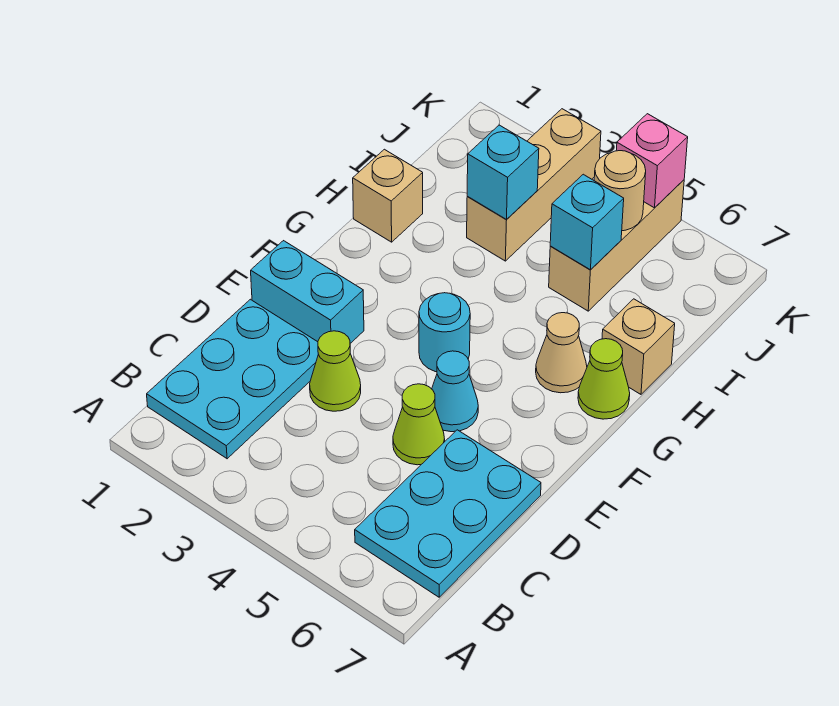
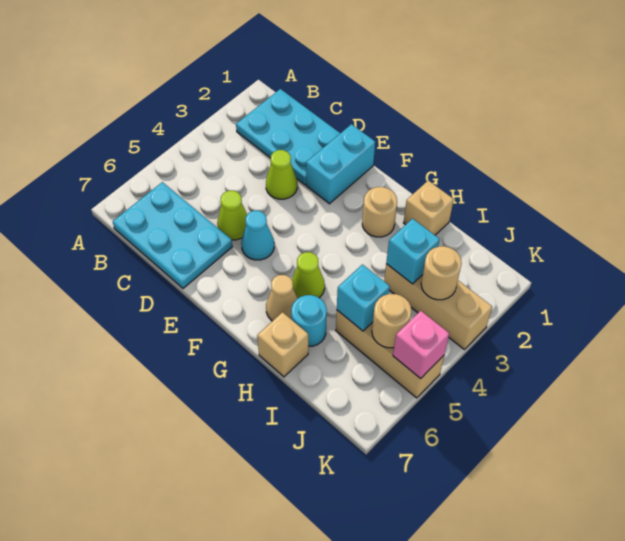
cyan round brick F4 level 1 -> cyan round brick H6 level 1
none -> tan round brick G2 level 1
lime cone G7 level 1 -> lime cone G5 level 1
none -> tan round brick J3 level 2

